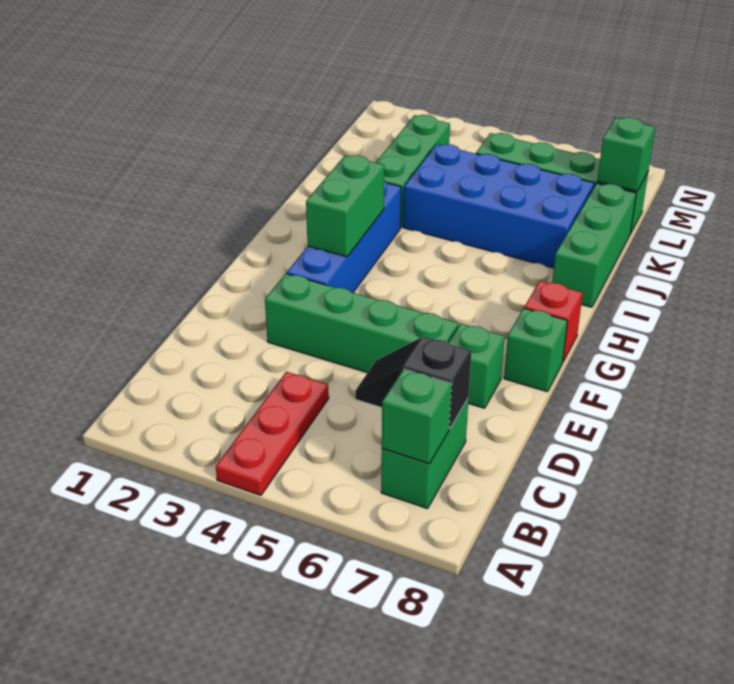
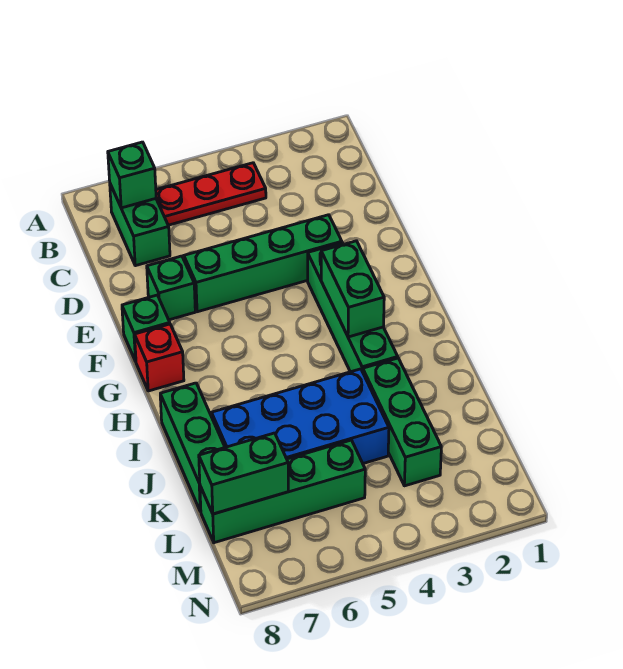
red plate A4:C4 level 1 -> red plate B4:B6 level 1
black slope C6:C7 level 2 top 7 -> none
blue brick F3:I3 level 1 -> green brick F3:I3 level 1
green brick L8 level 2 -> green brick L7:L8 level 2

